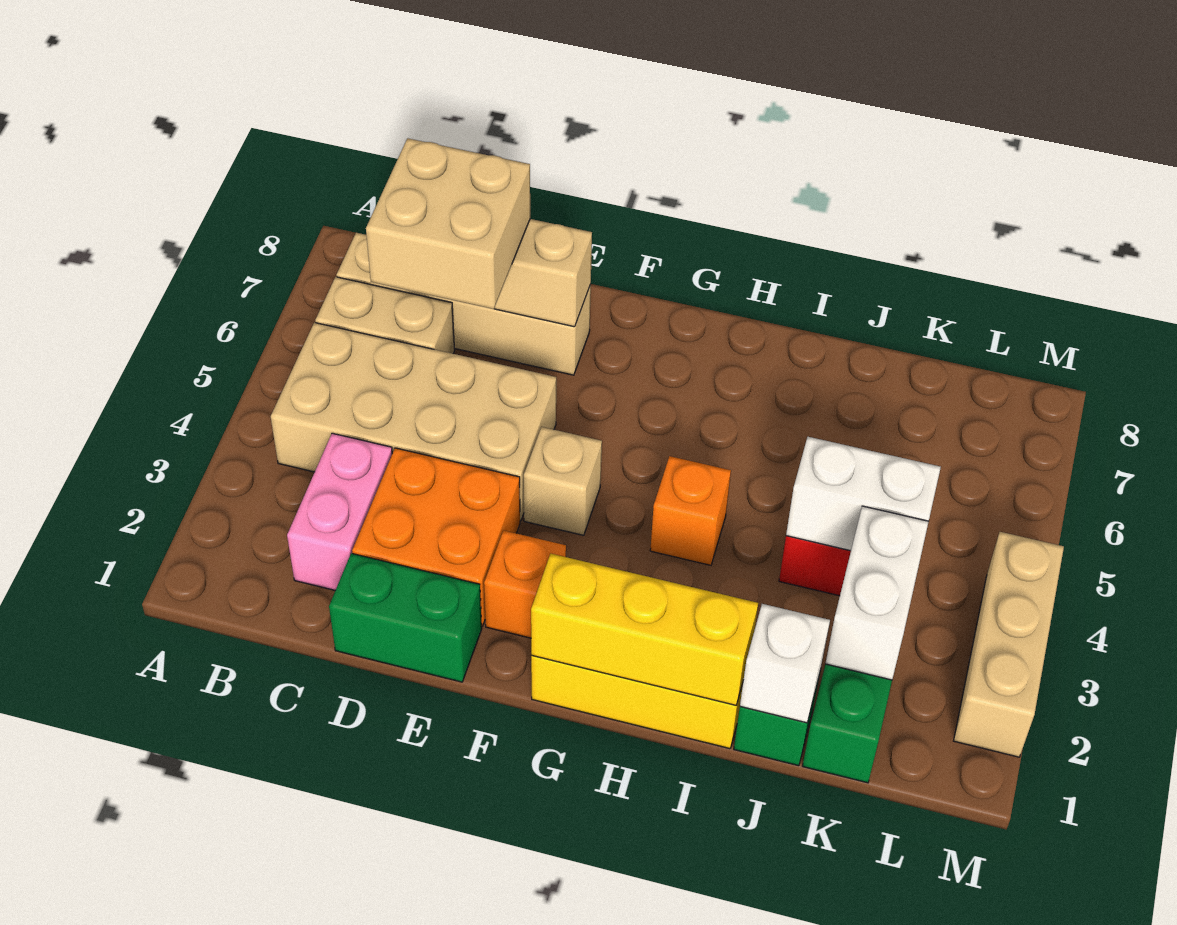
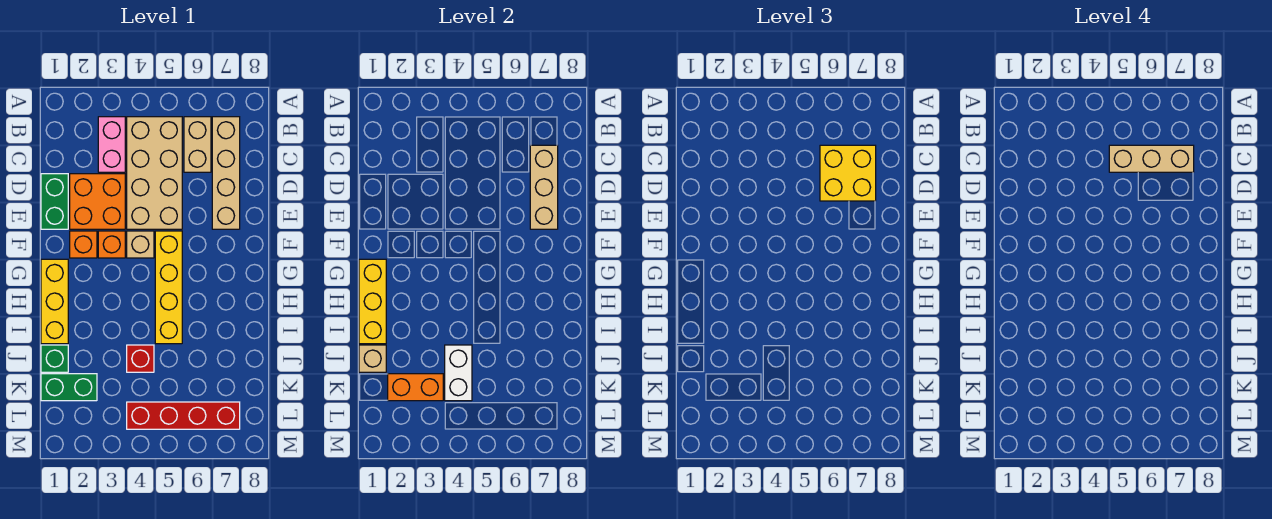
pink brick C2:C3 level 1 -> pink brick B3:C3 level 1
tan brick C6:D7 level 3 -> yellow brick C6:D7 level 3
none -> yellow brick F5:I5 level 1
orange brick H4 level 1 -> orange brick F3 level 1
white brick J1 level 2 -> tan brick J1 level 2
white brick K2:K3 level 2 -> orange brick K2:K3 level 2
none -> red brick L4:L7 level 1
tan brick M2:M4 level 1 -> tan brick C5:C7 level 4

